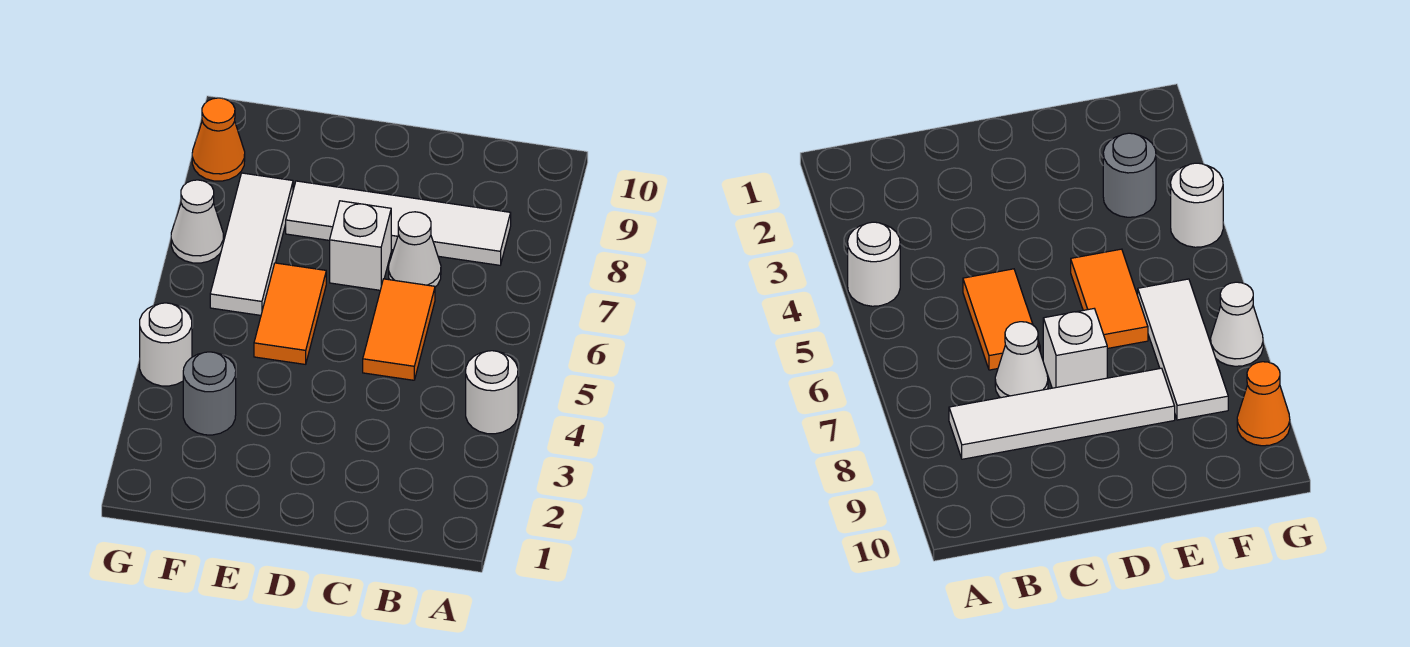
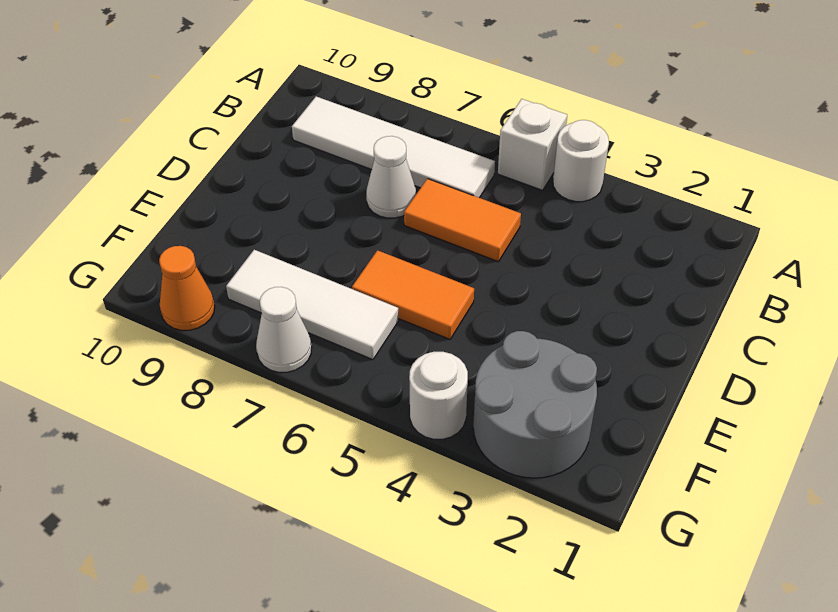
white tile B8:E8 level 1 -> white tile B6:B9 level 1
white brick D7 level 1 -> white brick A5 level 1
grey round brick F3 level 1 -> grey round brick F2:G3 level 1

